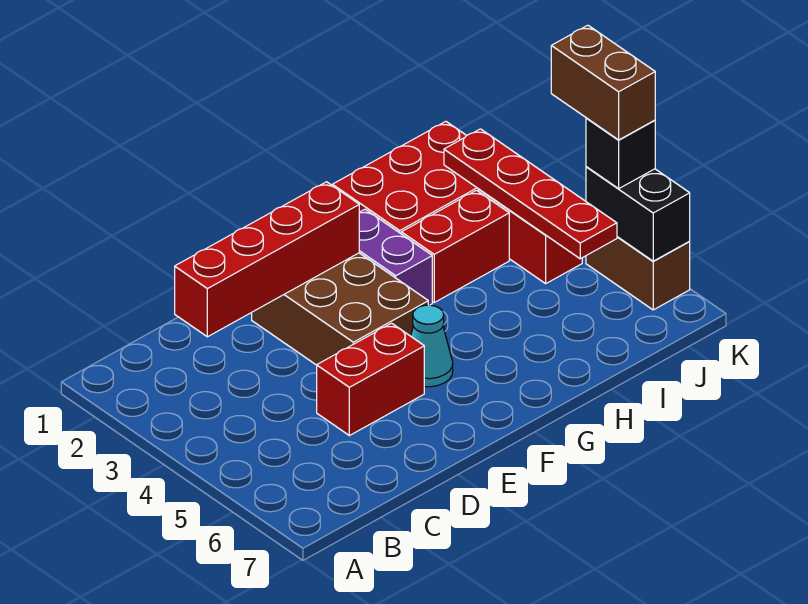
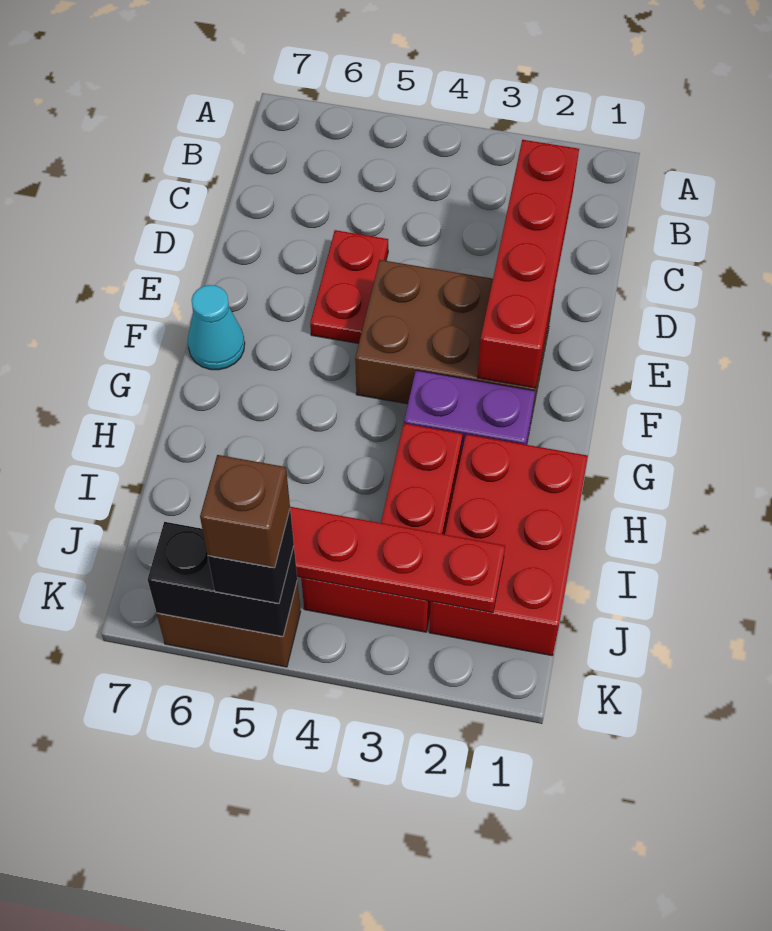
red brick D5:E5 level 1 -> red plate D5:E5 level 1
cyan cone F5 level 1 -> cyan cone F7 level 1
brown brick K4:K5 level 4 -> brown brick K5 level 4

